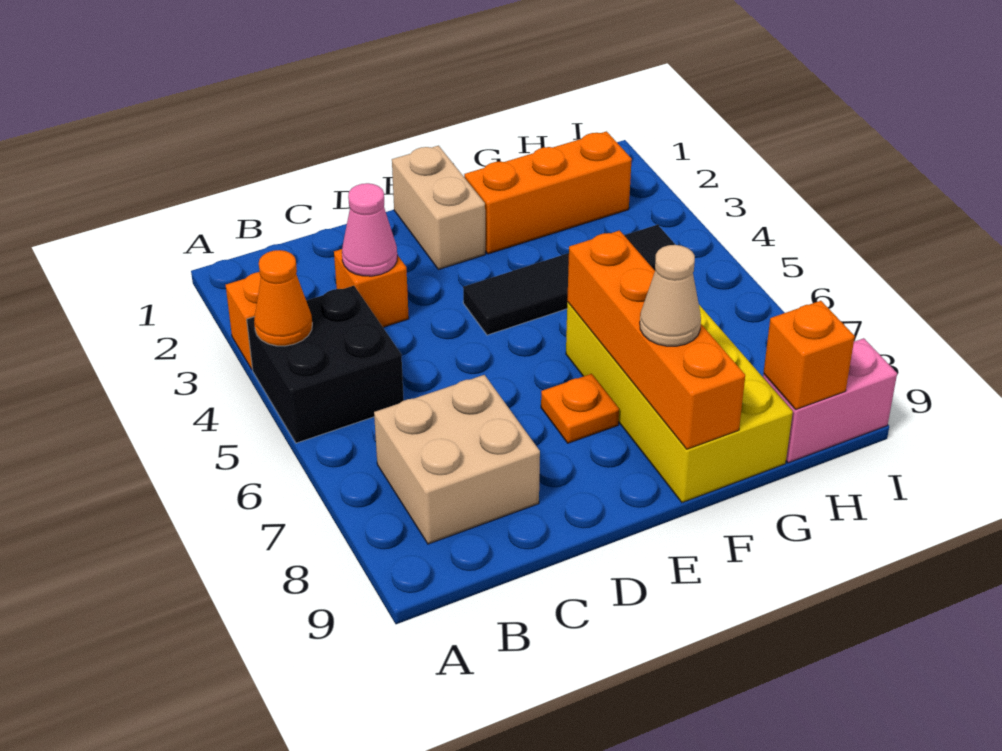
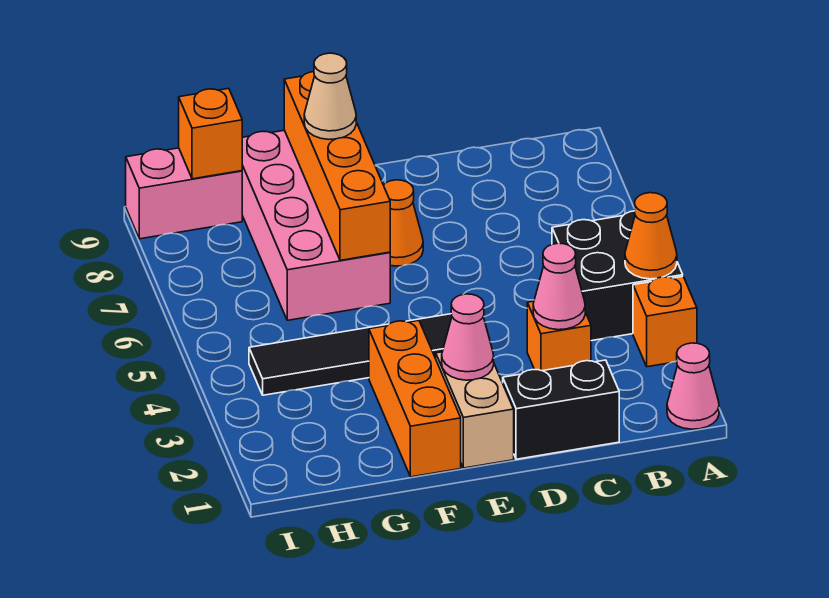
none -> pink cone A1 level 1
tan brick B7:C8 level 1 -> none
none -> black brick C1:D1 level 1
none -> pink cone E2 level 2
orange plate E7 level 1 -> orange cone E7 level 1
orange brick F2:H2 level 1 -> orange brick F1:F3 level 1
yellow brick F6:G9 level 1 -> pink brick F6:G9 level 1

